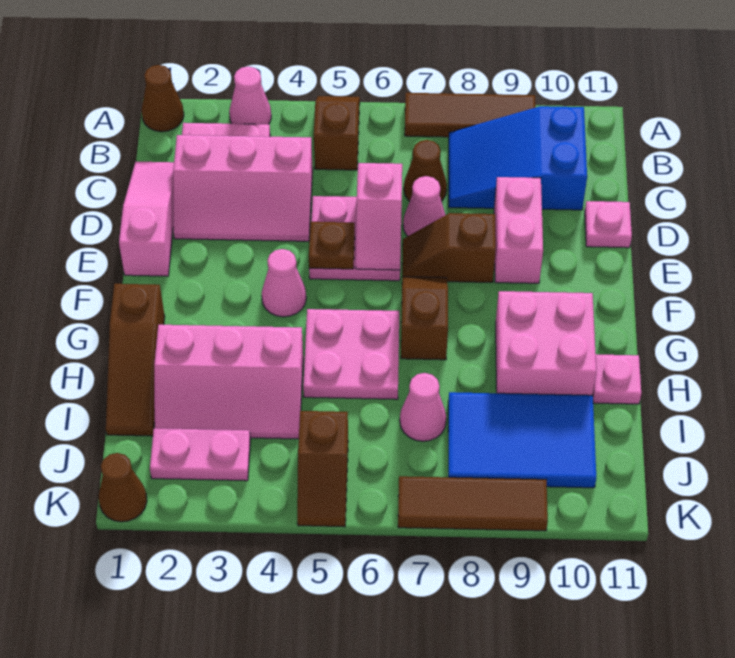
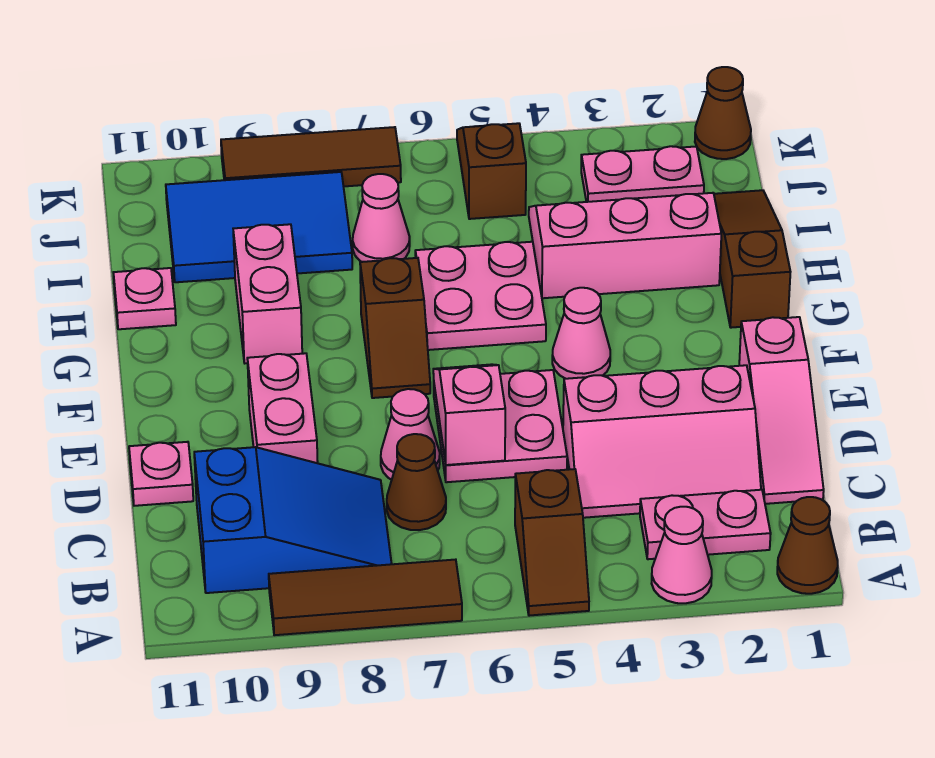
pink slope C2:D4 level 1 top C -> pink slope C2:D4 level 1 top D
brown plate E5 level 2 -> none
brown slope E7:E8 level 1 top 8 -> none
pink brick G9:H10 level 1 -> pink brick G9:H9 level 1

